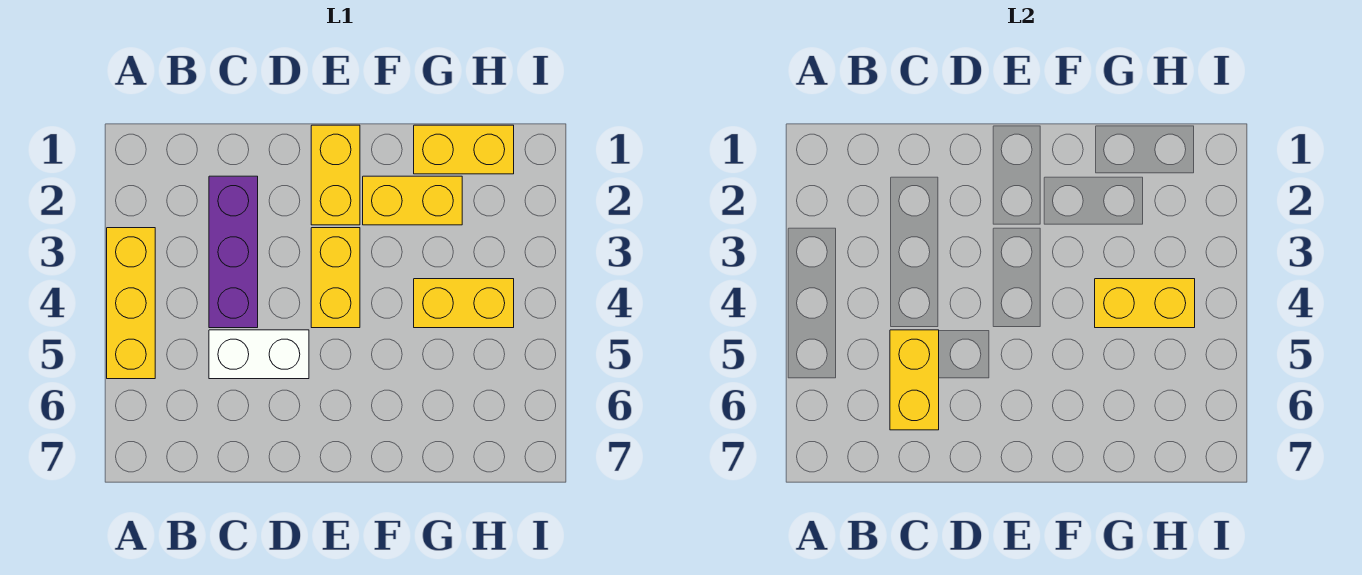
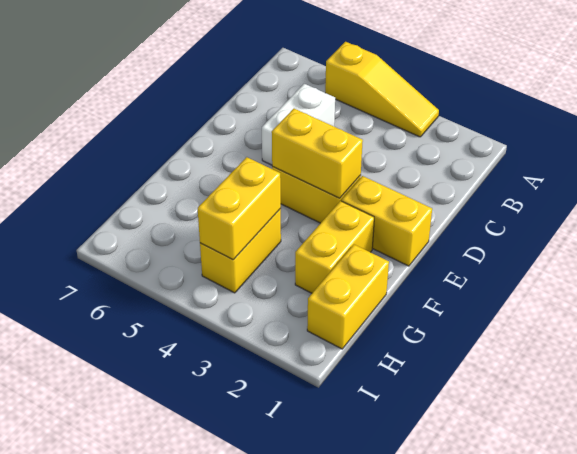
yellow brick A3:A5 level 1 -> yellow slope A3:A5 level 1 top 5
purple brick C2:C4 level 1 -> none
yellow brick C5:C6 level 2 -> yellow brick E3:E4 level 2

